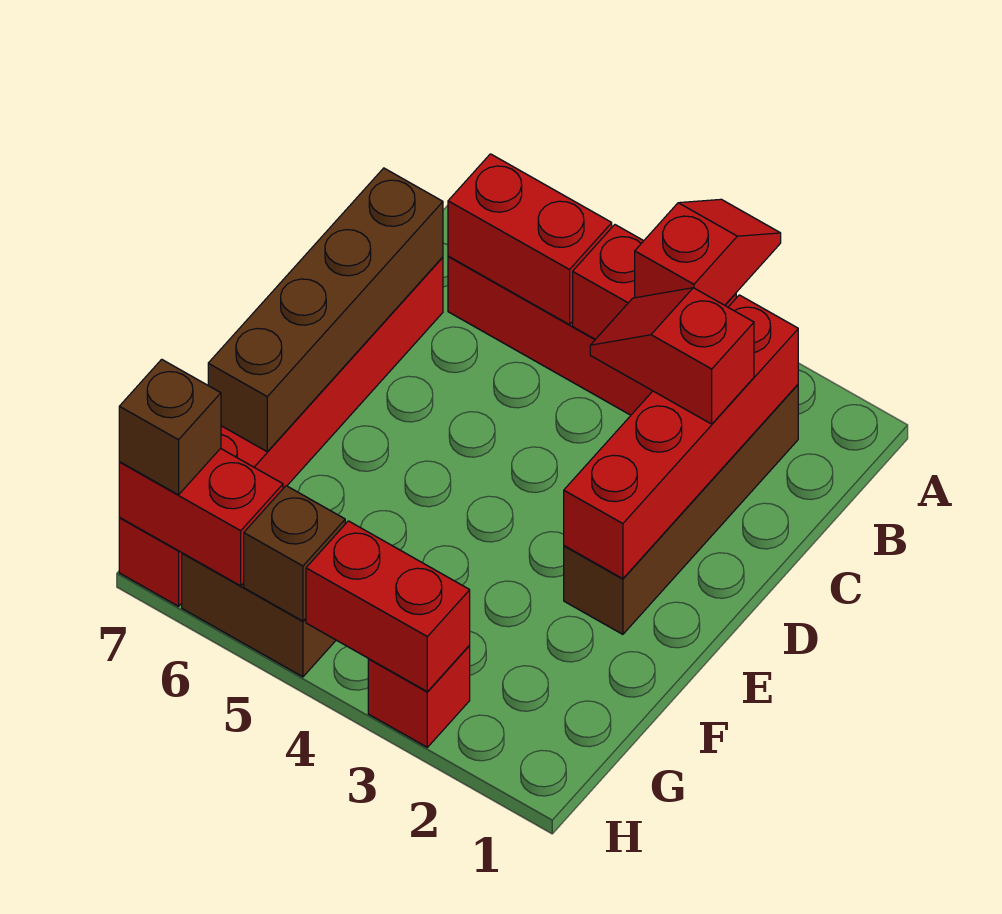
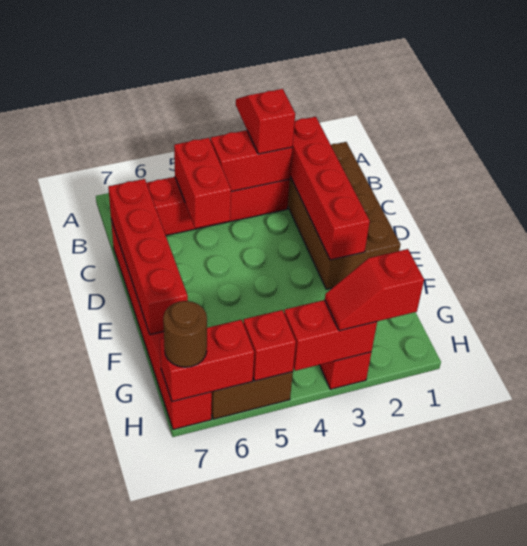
brown brick B2:E2 level 1 -> brown brick B1:E2 level 1
red brick B5:B6 level 2 -> red brick B5:C5 level 2
red slope C2:C3 level 3 top 2 -> red slope H2:H3 level 3 top 2
brown brick C7:F7 level 2 -> red brick C7:F7 level 2
brown brick H5 level 2 -> red brick H5 level 2
brown brick H7 level 3 -> brown round brick H7 level 3

